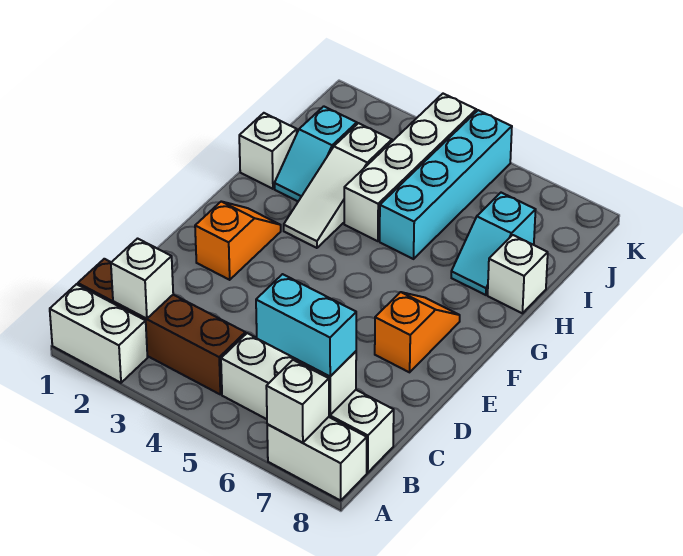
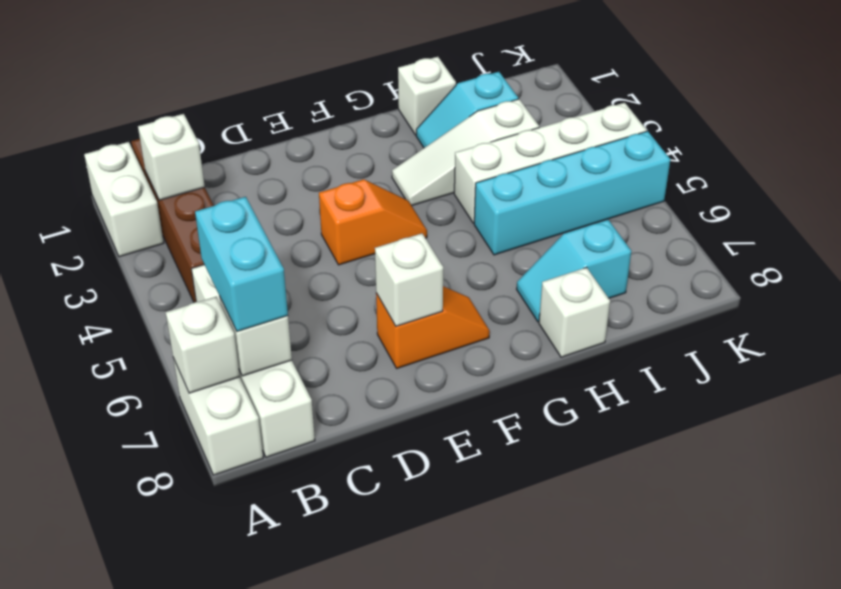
orange slope E2:F2 level 1 top E -> orange slope E4:F4 level 1 top E
none -> white brick E7 level 2

